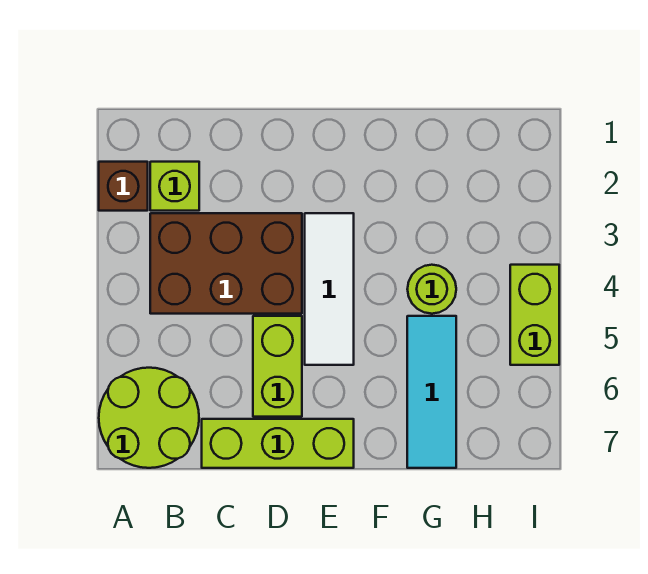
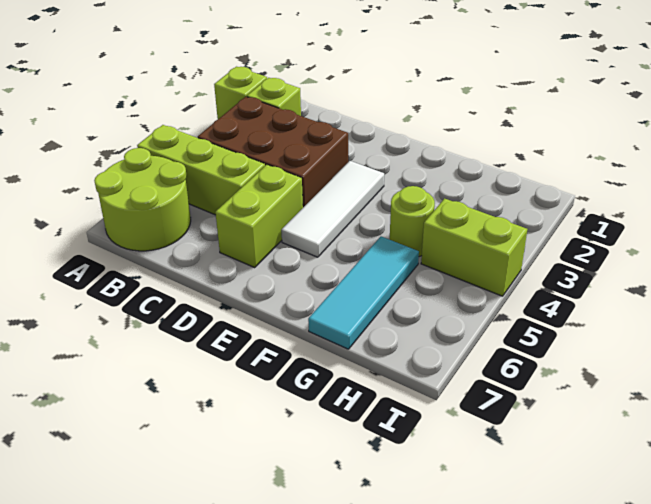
brown brick A2 level 1 -> lime brick A2 level 1
lime brick C7:E7 level 1 -> lime brick A5:C5 level 1
lime brick I4:I5 level 1 -> lime brick H4:I4 level 1

